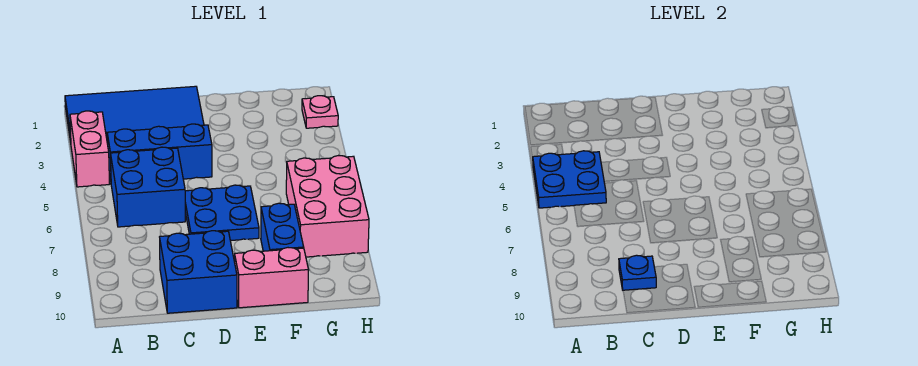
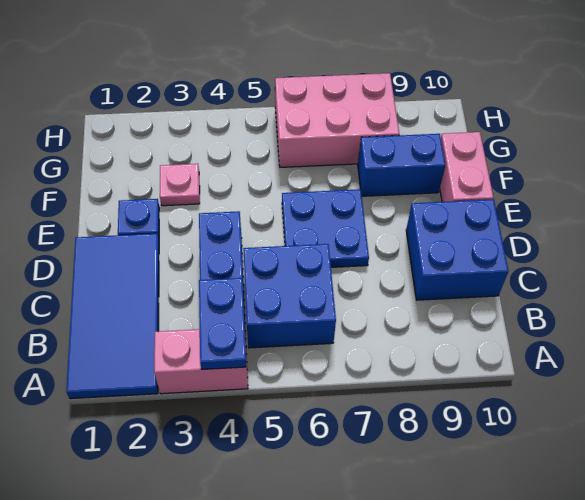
blue plate A4:B5 level 2 -> blue plate A4:B4 level 2
blue plate C9 level 2 -> blue plate E2 level 1
pink plate H2 level 1 -> pink plate F3 level 1

